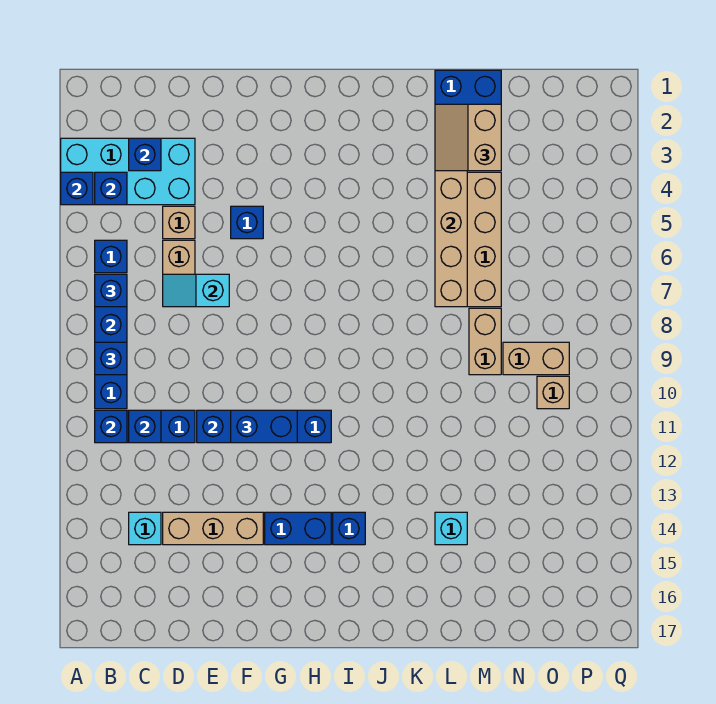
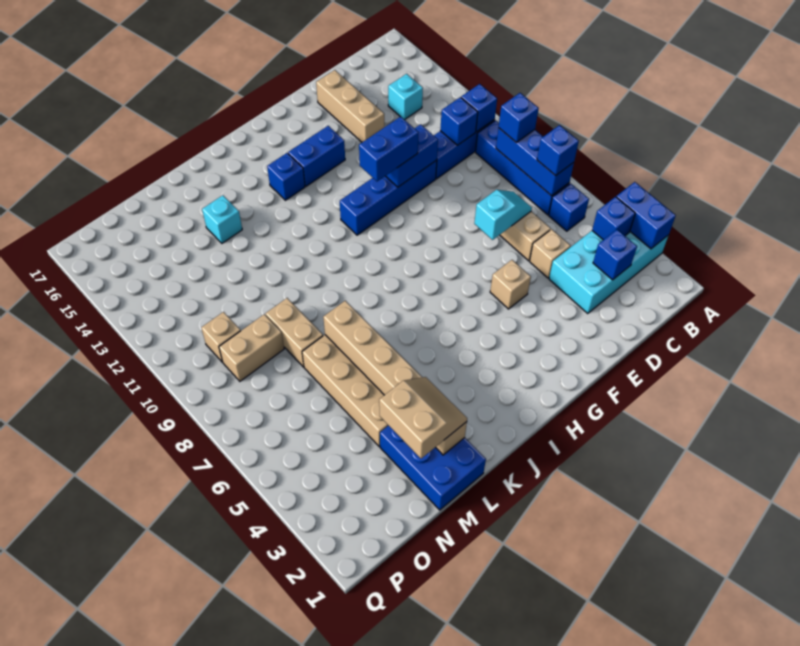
blue brick A4 level 2 -> blue brick A3:A4 level 2
tan brick D14:F14 level 1 -> tan brick E14:E16 level 1
blue brick F5 level 1 -> tan brick F5 level 1

